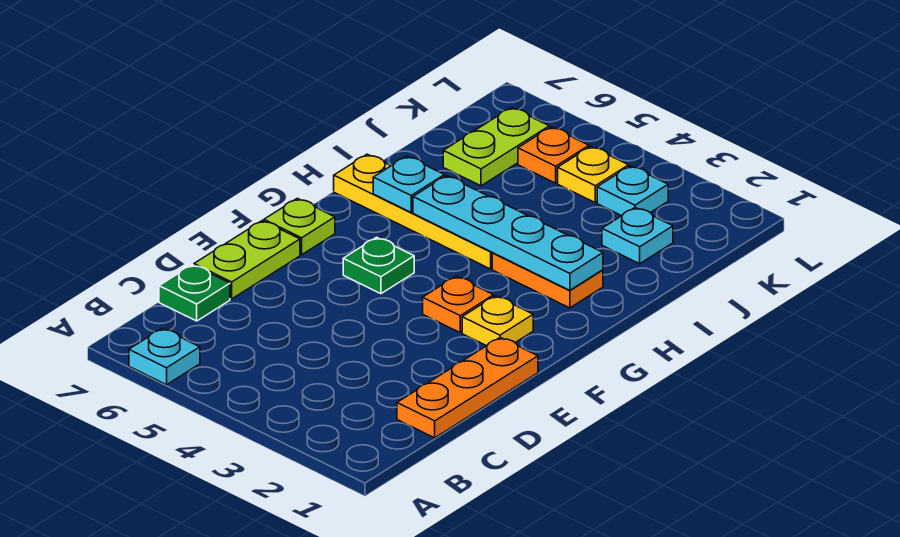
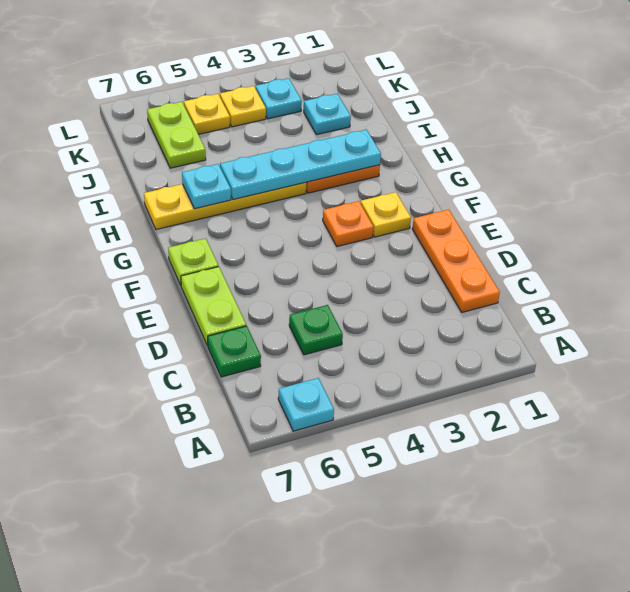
green plate F5 level 1 -> green plate C5 level 1
orange plate K5 level 1 -> yellow plate K5 level 1

